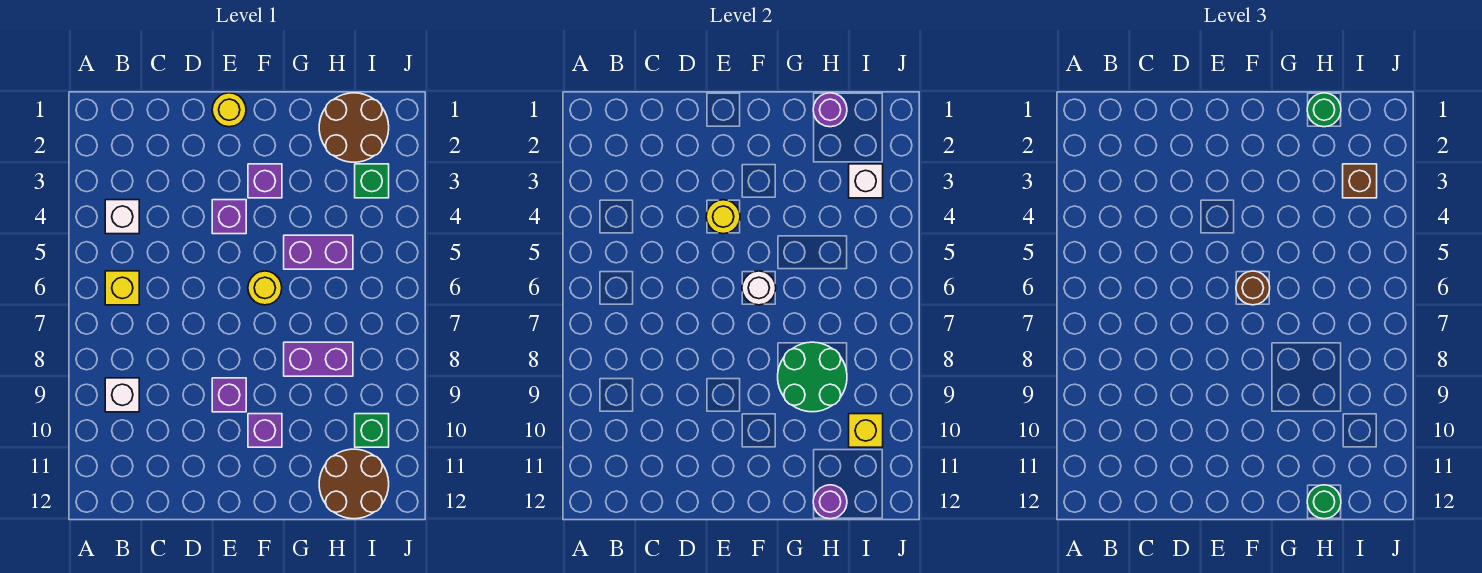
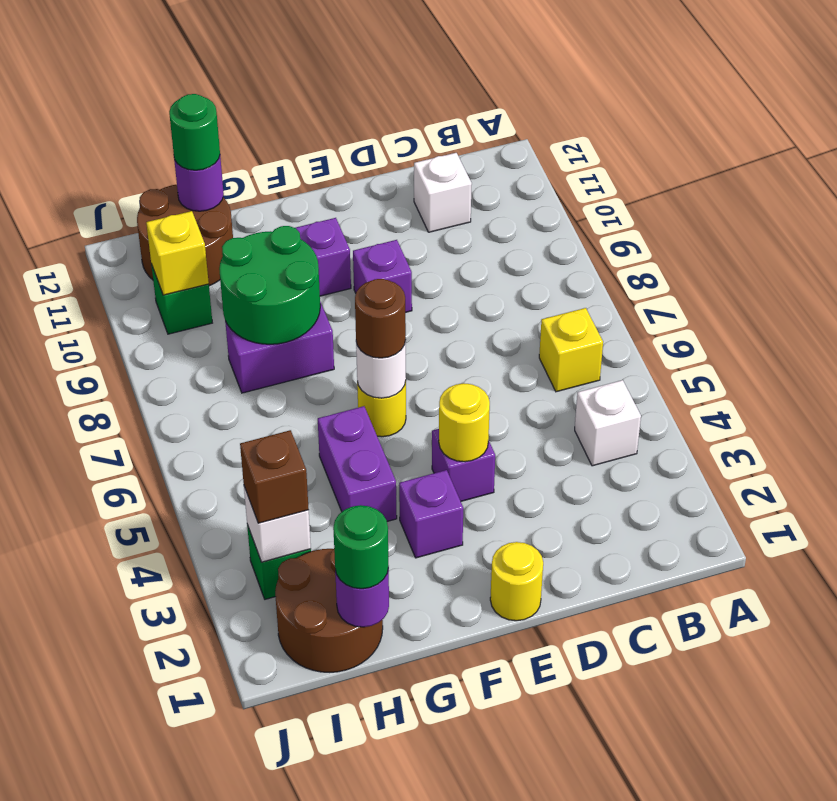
white brick B9 level 1 -> white brick C11 level 1
purple brick G5:H5 level 1 -> purple brick G4:G5 level 1

